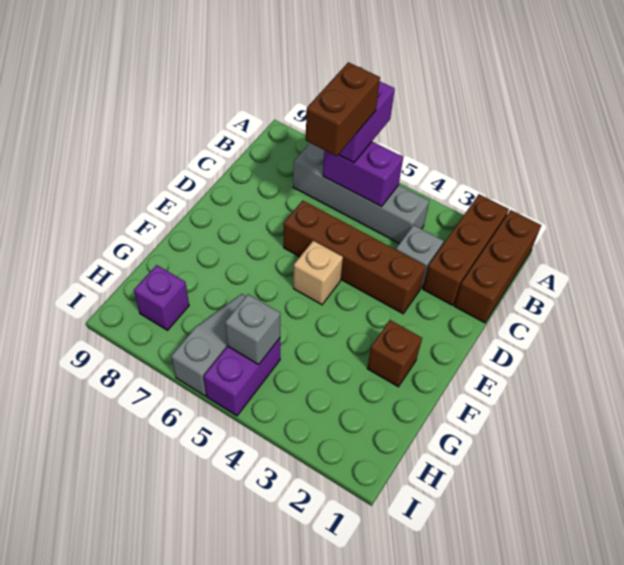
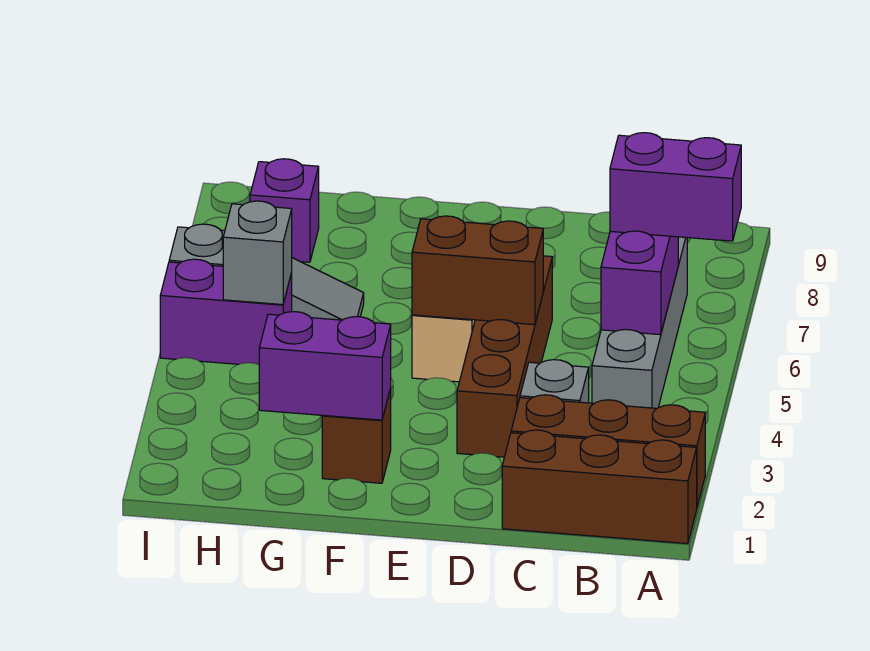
brown brick B6:C6 level 4 -> brown brick D5:E5 level 2
none -> purple brick F2:G2 level 2

